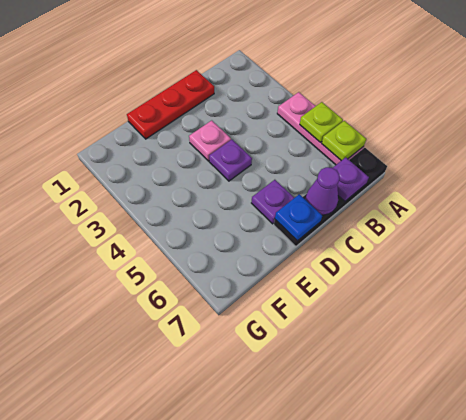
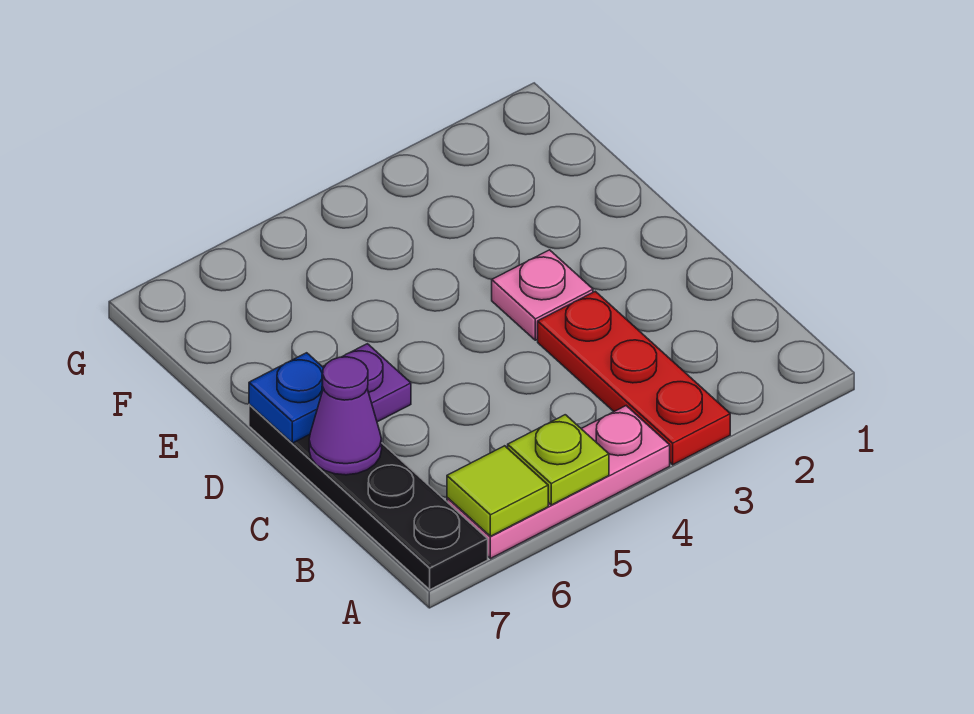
lime plate A6 level 2 -> lime tile A6 level 2
purple plate B7 level 2 -> none
red plate C1:E1 level 1 -> red plate A3:C3 level 1
purple plate D4 level 1 -> none

